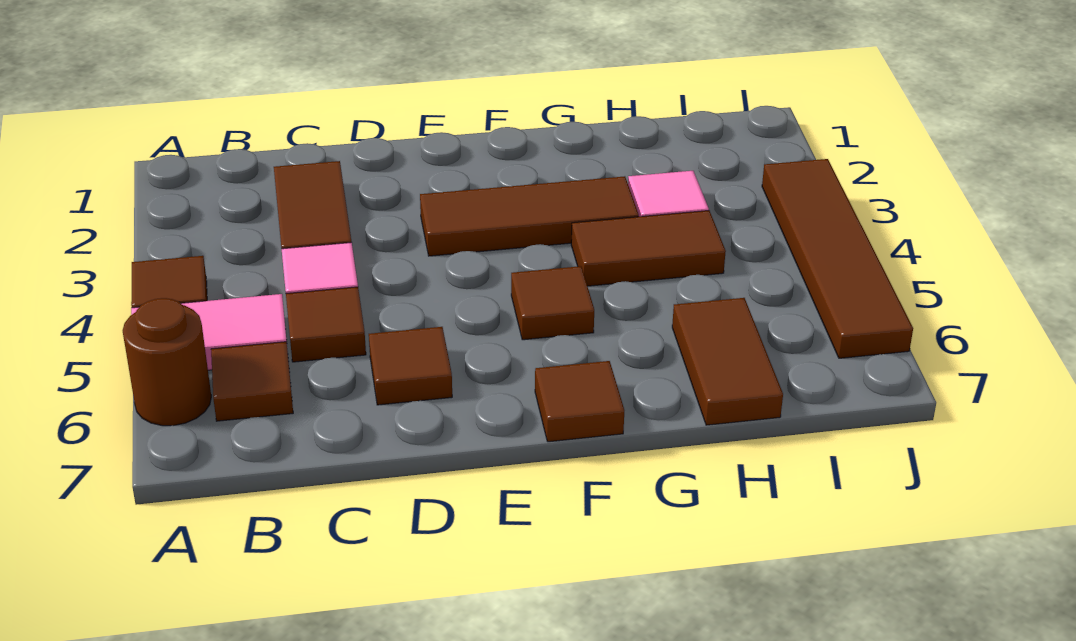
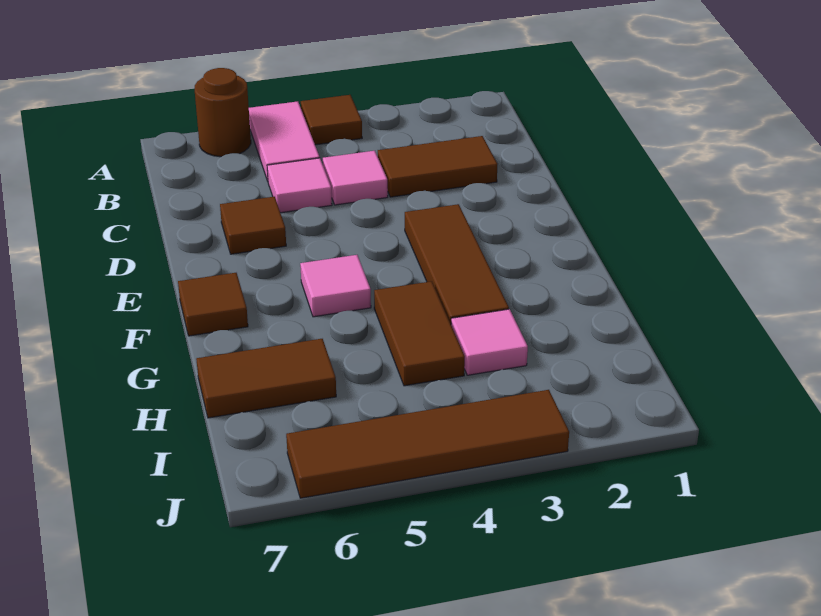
brown tile B6 level 1 -> none
brown tile C5 level 1 -> pink tile C5 level 1
brown tile F5 level 1 -> pink tile F5 level 1

